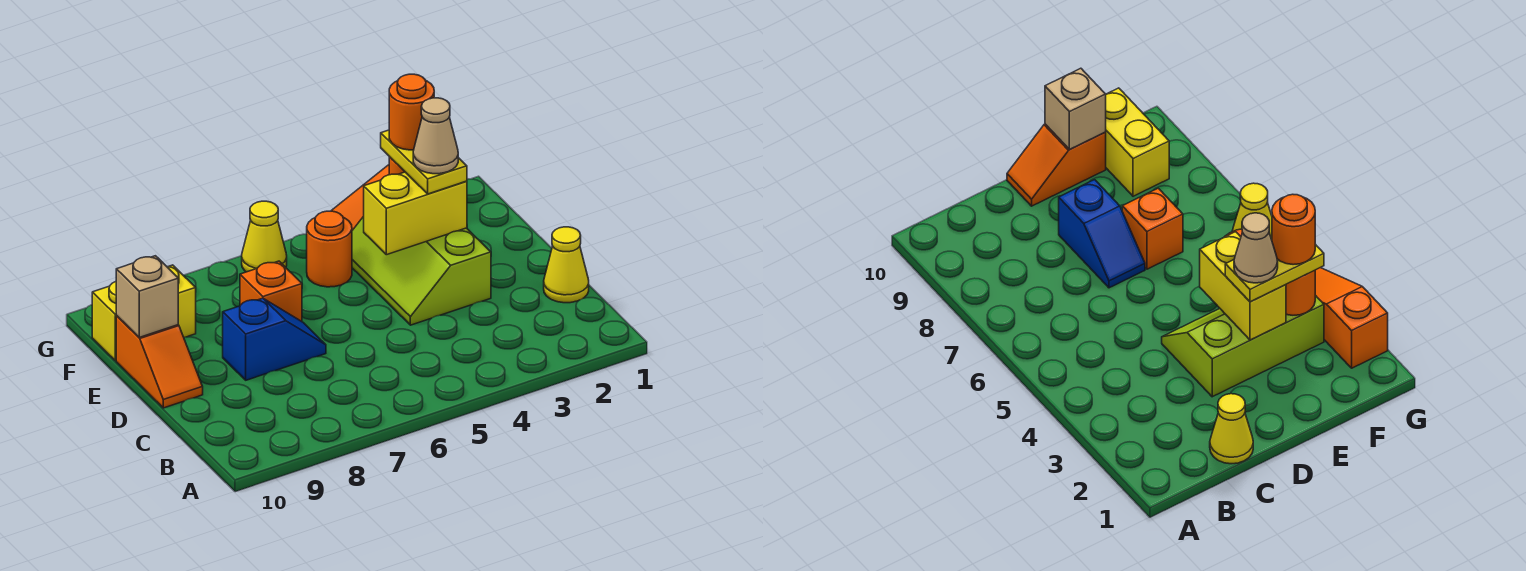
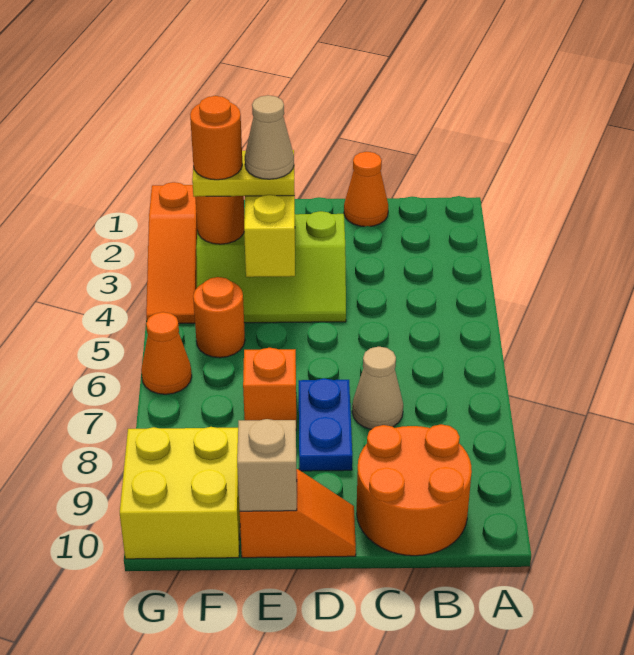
none -> orange round brick B9:C10 level 1
yellow cone C1 level 1 -> orange cone C1 level 1
none -> tan cone C7 level 1
blue slope D7:D8 level 1 top 8 -> blue plate D7:D8 level 1
yellow brick F9:F10 level 1 -> yellow brick F9:G10 level 1
yellow cone G6 level 1 -> orange cone G6 level 1

